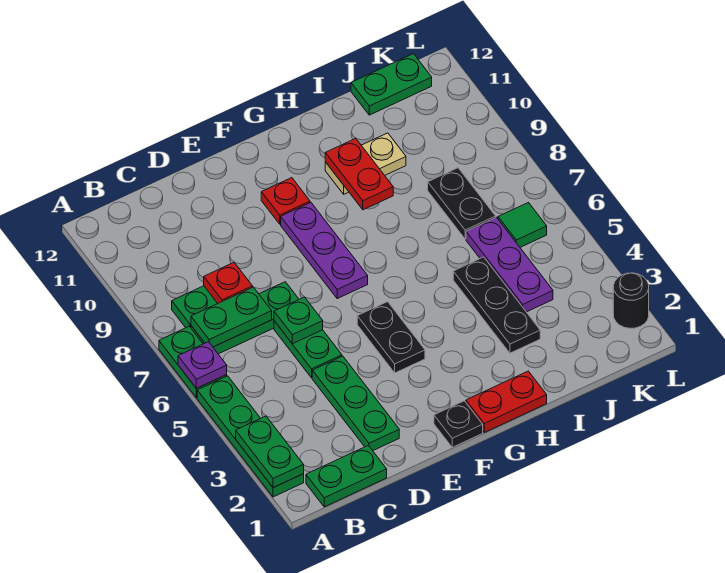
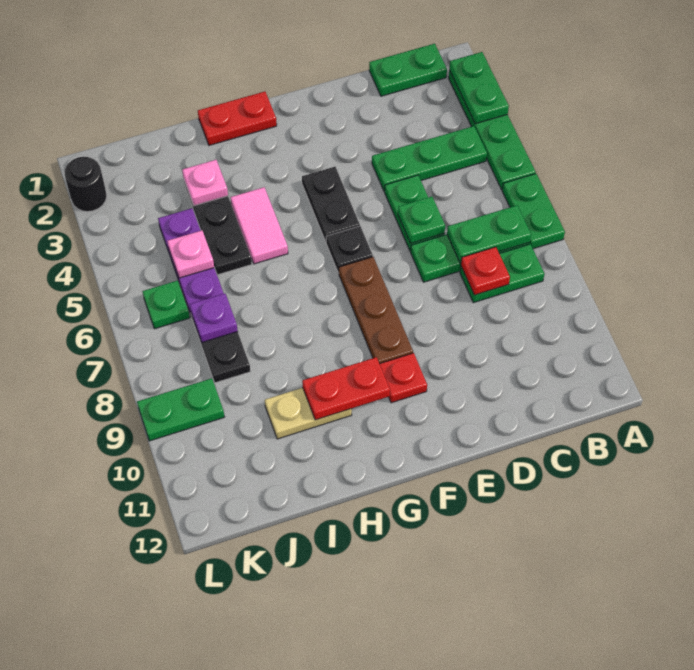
purple plate A6 level 2 -> purple plate J7 level 2
green plate D2:D4 level 1 -> green plate B4:D4 level 1
black plate F1 level 1 -> black plate F6 level 1
purple plate F7:F9 level 1 -> brown plate F7:F9 level 1
none -> pink tile H4:H5 level 1
red plate H9:H10 level 2 -> red plate G10:H10 level 2
none -> pink plate I3 level 2
none -> pink plate J5 level 2
green plate J12:K12 level 1 -> green plate K9:L9 level 1
green tile K6 level 1 -> green plate K6 level 1

